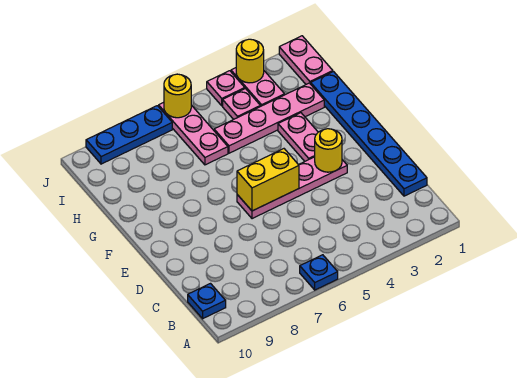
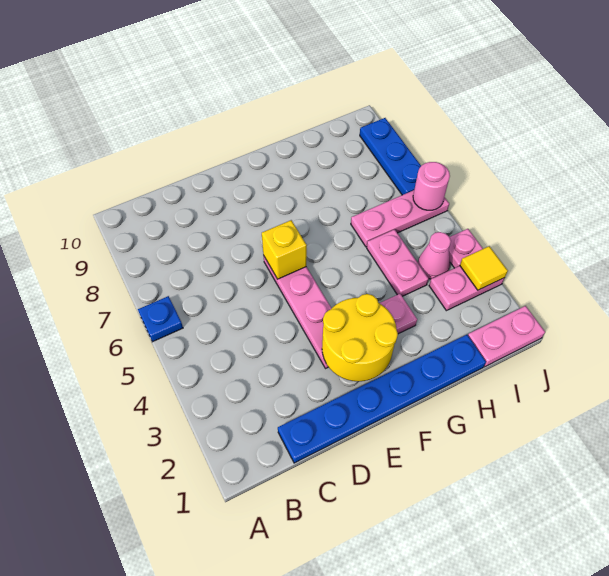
blue plate B10 level 1 -> none
yellow round brick E3 level 2 -> yellow round brick E2:F3 level 2
yellow brick E5:E6 level 2 -> yellow brick E6 level 2
pink plate H2:H5 level 1 -> pink plate H4:H5 level 1
pink plate I4 level 1 -> pink cone I4 level 1
yellow round brick J3 level 2 -> yellow tile J3 level 2
yellow round brick J6 level 2 -> pink round brick J6 level 2

